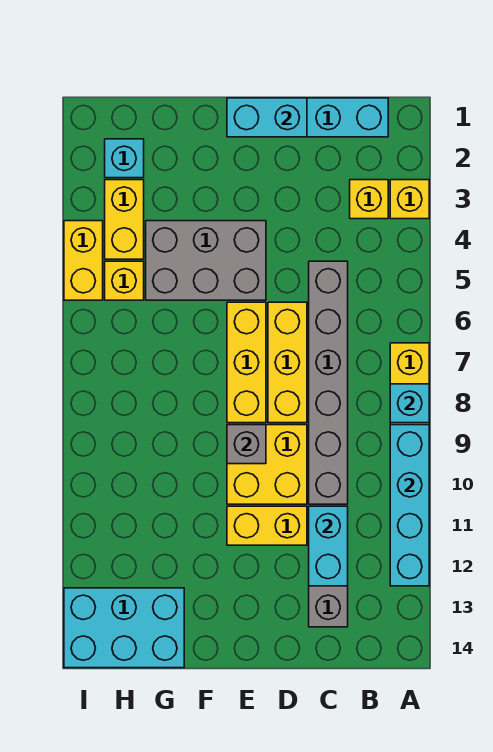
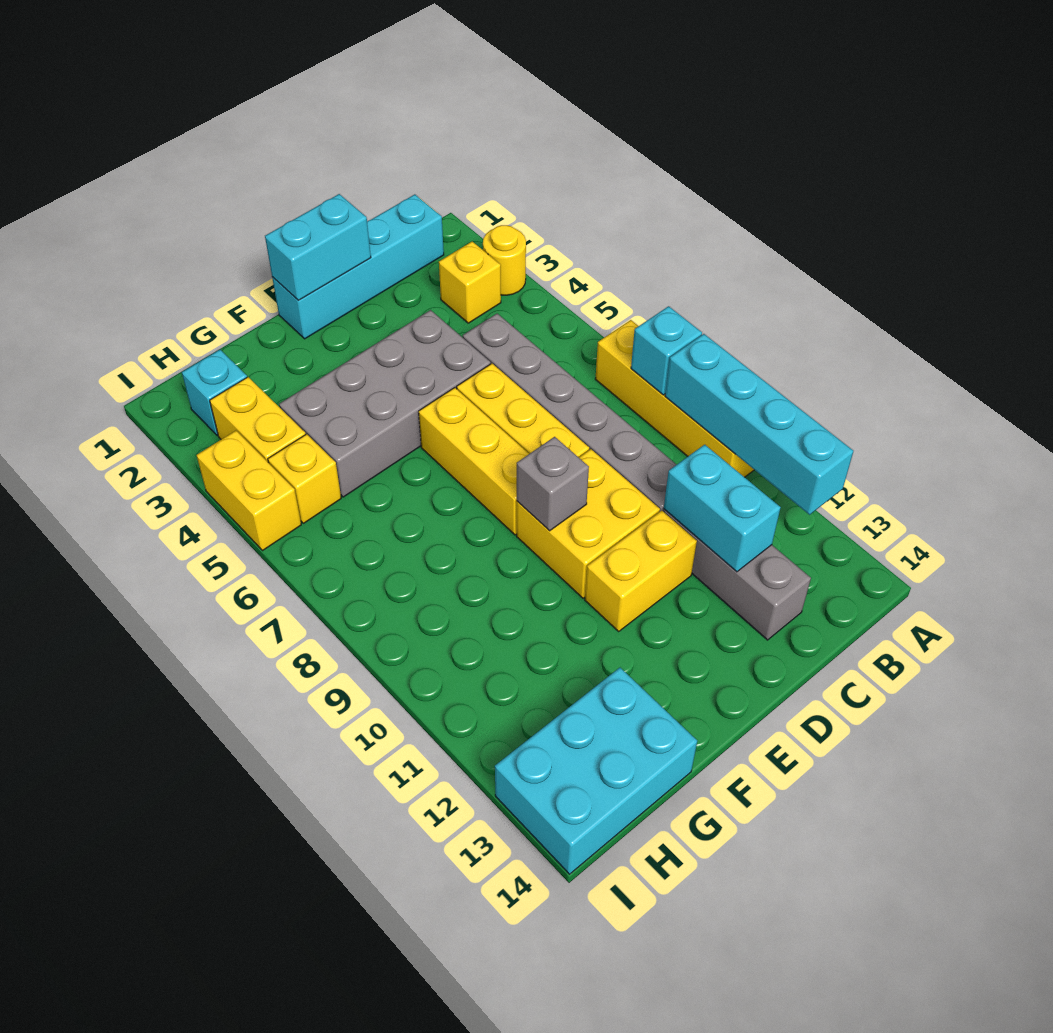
yellow brick A3 level 1 -> yellow round brick A3 level 1
grey brick E4:G5 level 1 -> grey brick D4:G5 level 1

